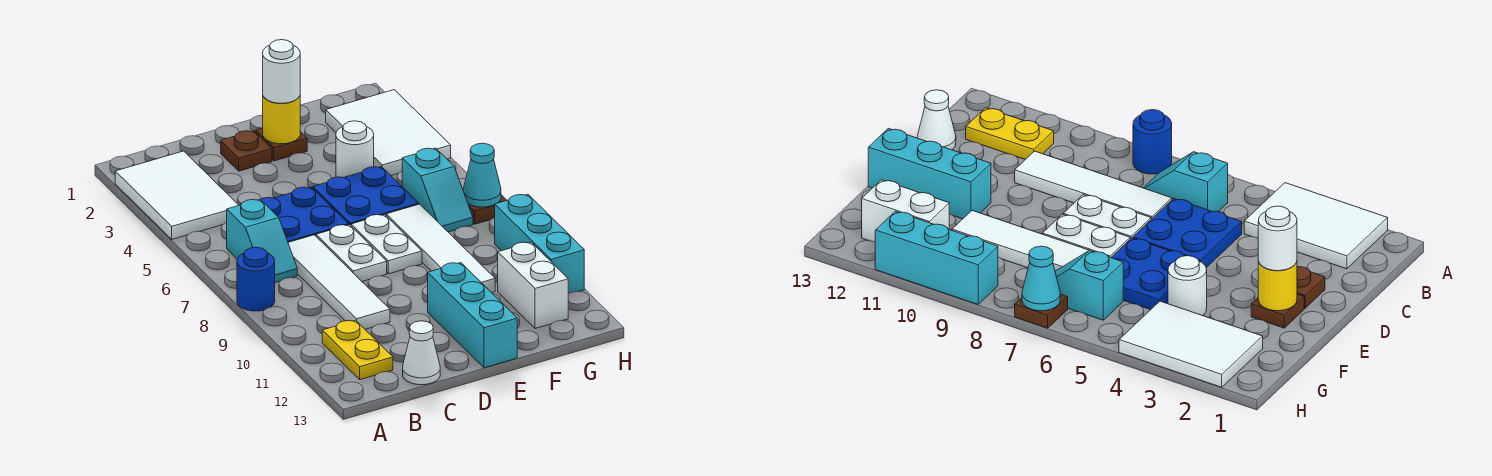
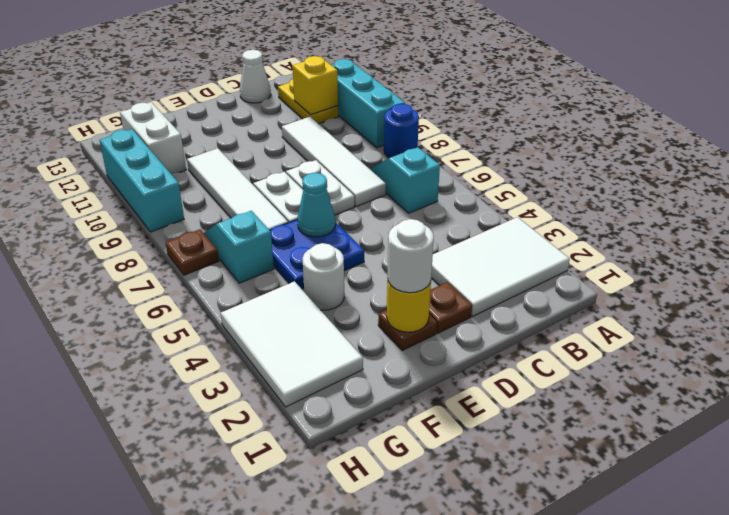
white tile A2:B4 level 1 -> white tile A2:C3 level 1
none -> yellow brick B11 level 2
blue plate C5:D6 level 1 -> none
cyan brick E11:E13 level 1 -> cyan brick A9:A11 level 1
cyan cone H7 level 2 -> cyan cone E6 level 2

